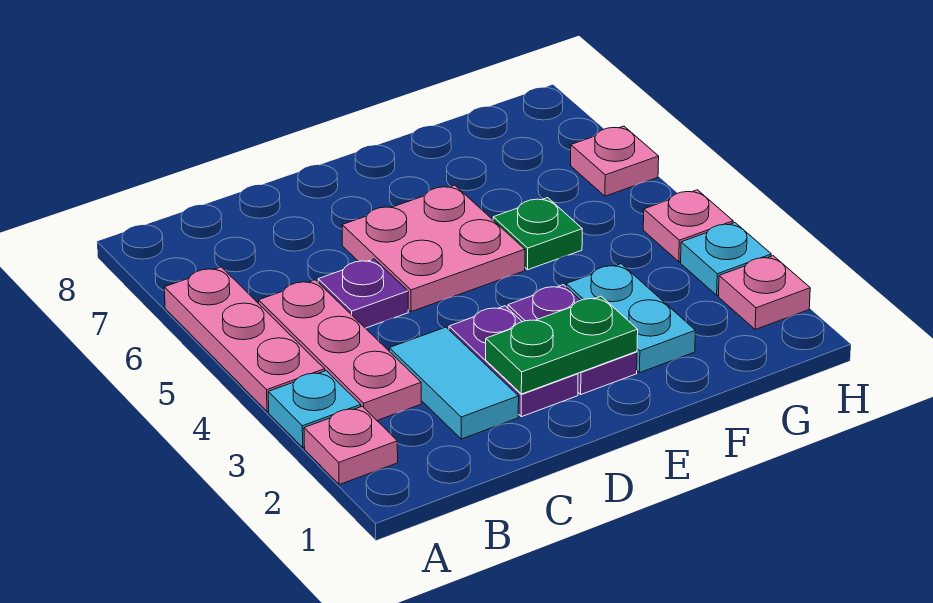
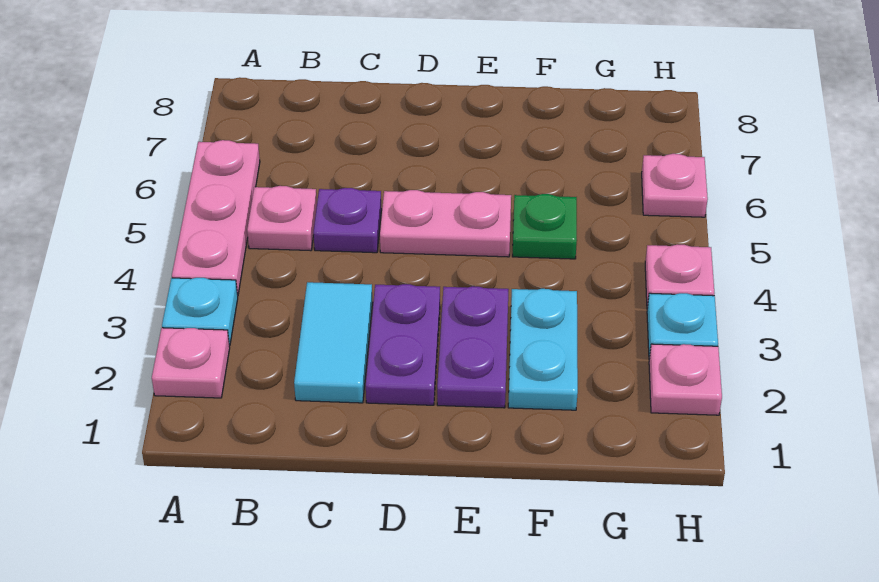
pink plate B3:B5 level 1 -> pink plate B5 level 1
green plate D2:E2 level 2 -> none
pink plate D5:E6 level 1 -> pink plate D5:E5 level 1

